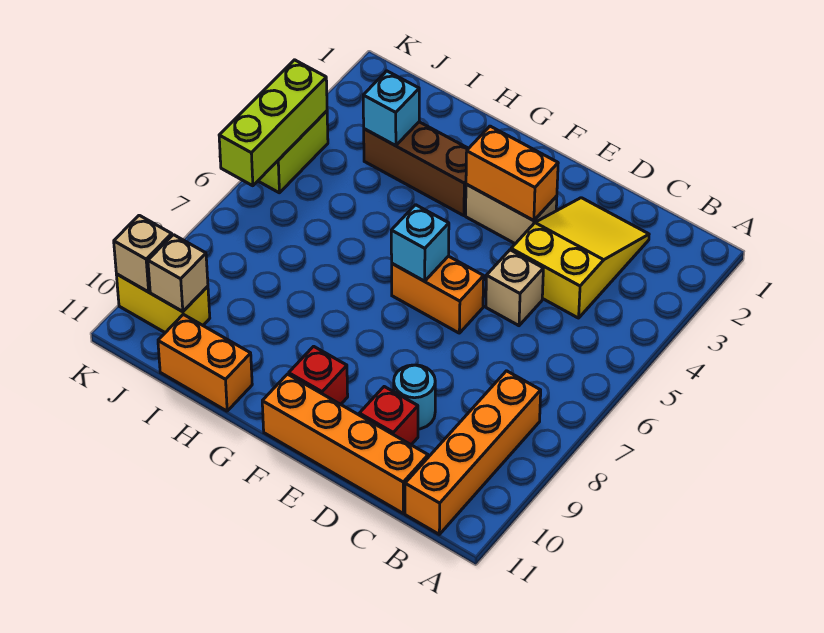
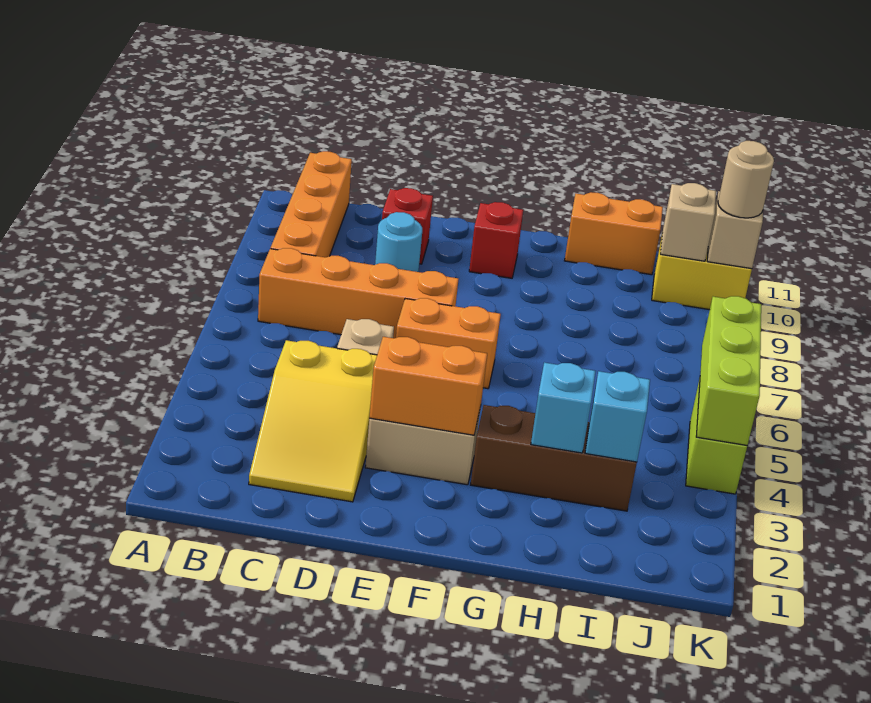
orange brick C11:F11 level 1 -> orange brick B7:E7 level 1
cyan brick F6 level 2 -> cyan brick H3 level 2
none -> tan round brick K10 level 3

